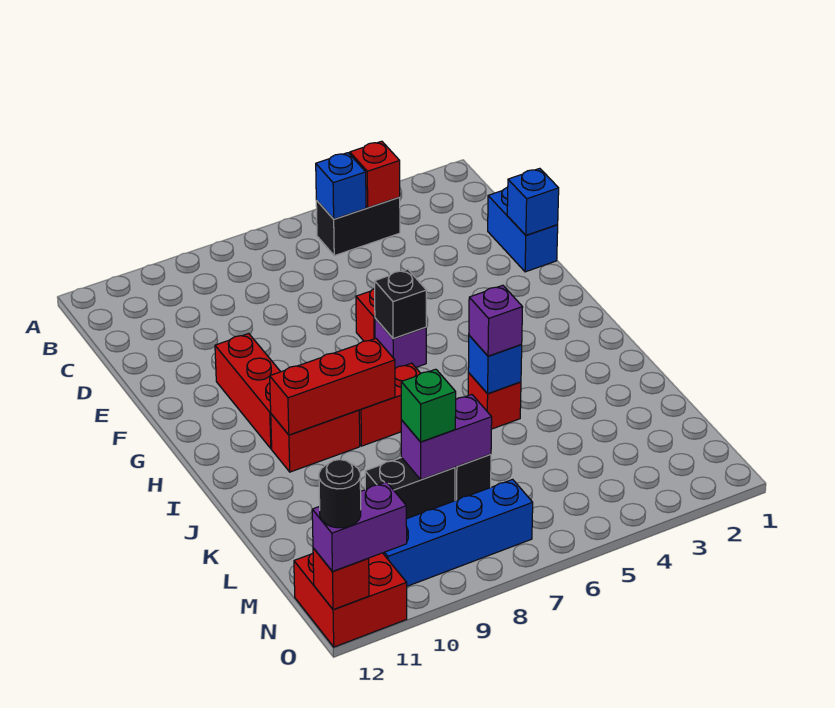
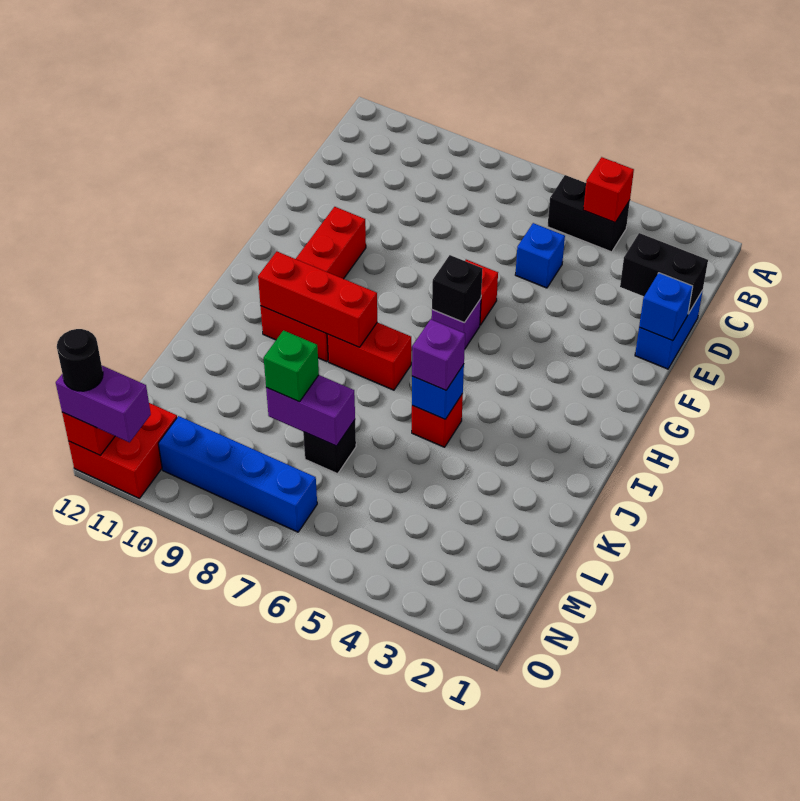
blue brick B5 level 2 -> blue brick D5 level 1
black brick L8:L9 level 1 -> black brick D1:D2 level 2

